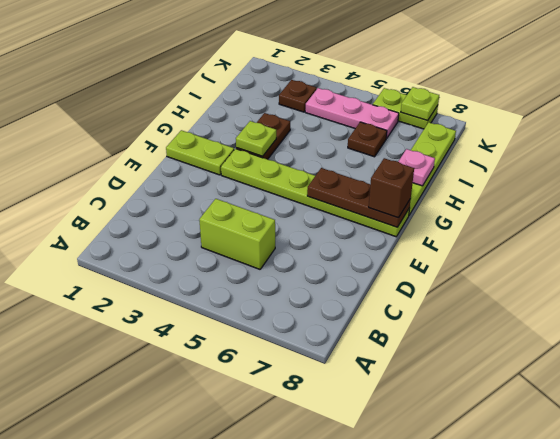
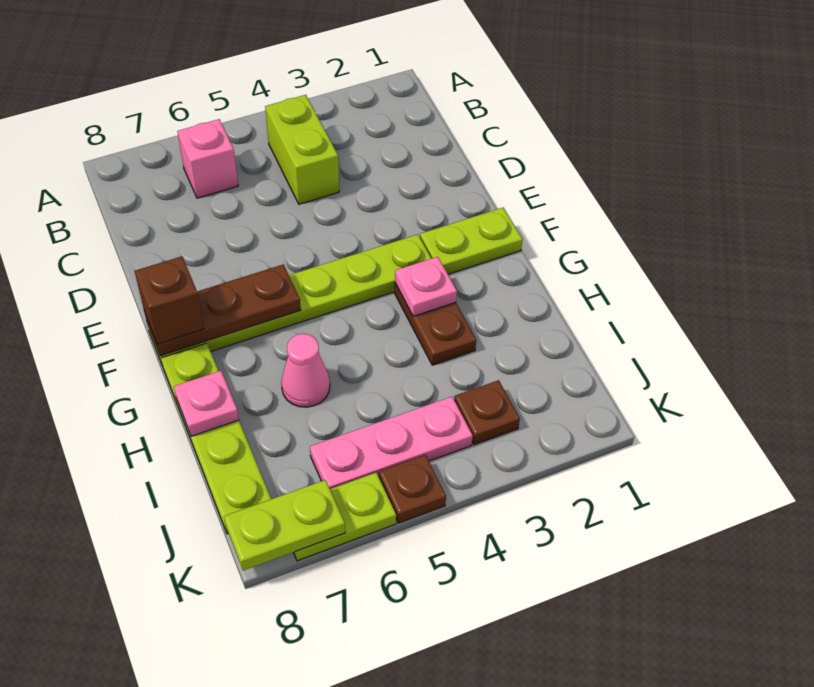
none -> pink brick B6 level 1
lime brick C4:C5 level 1 -> lime brick B4:C4 level 1
lime plate G3 level 2 -> pink plate G3 level 2
none -> pink cone H6 level 1
brown plate I6 level 1 -> brown plate K5 level 1
lime plate K7 level 2 -> lime plate K7:K8 level 2

